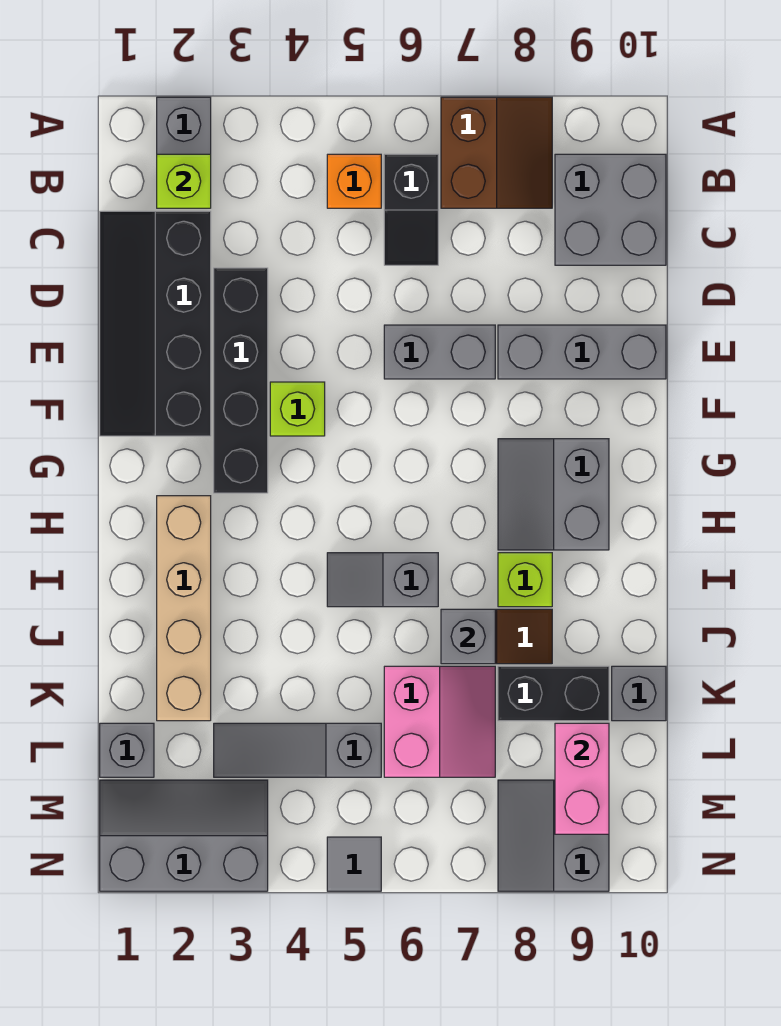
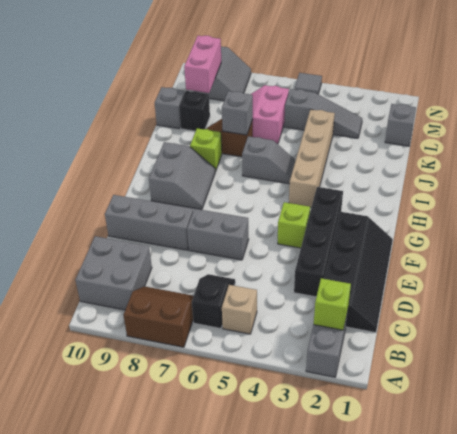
brown slope A7:B8 level 1 top 7 -> brown slope A7:B8 level 1 top A
orange brick B5 level 1 -> tan brick B5 level 1
tan brick H2:K2 level 1 -> tan brick H4:K4 level 1
black brick K8:K9 level 1 -> black brick K9 level 1
grey slope M1:N3 level 1 top N -> none

